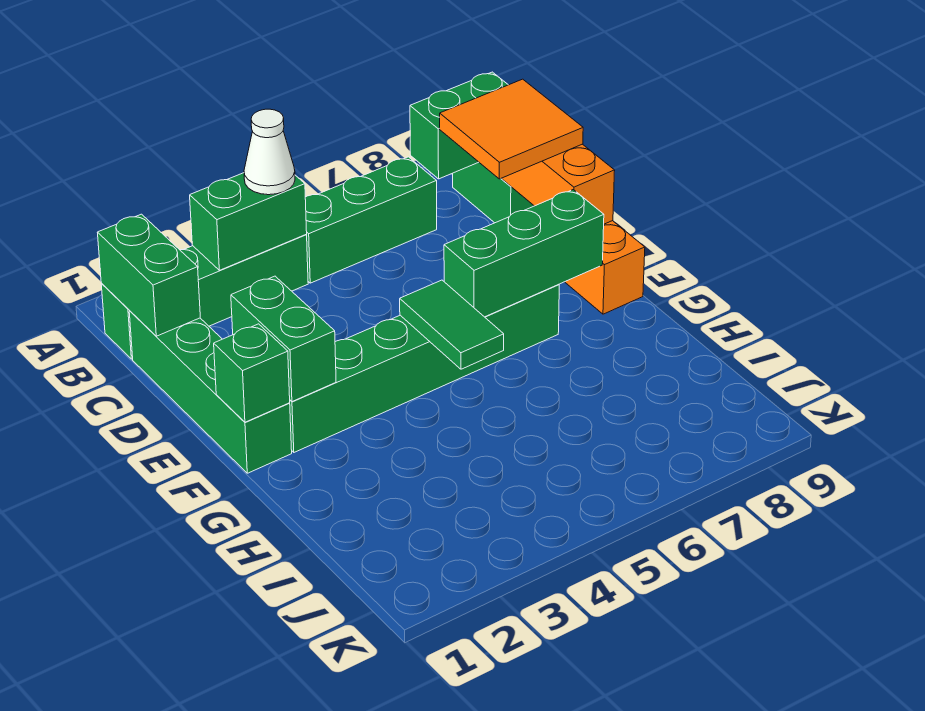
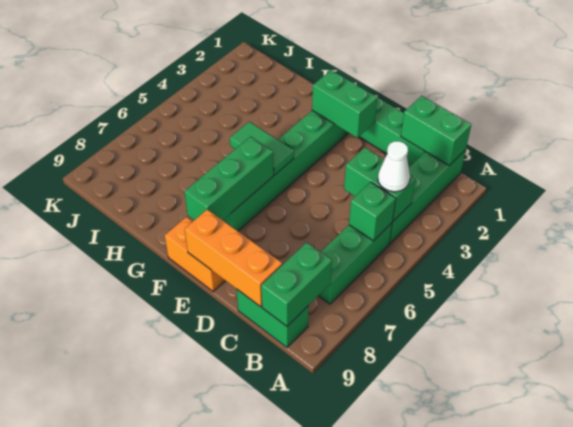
green brick B3:B4 level 2 -> green brick B4:C4 level 2
orange tile C8:D9 level 3 -> none
green brick F1 level 2 -> green brick B5 level 2

